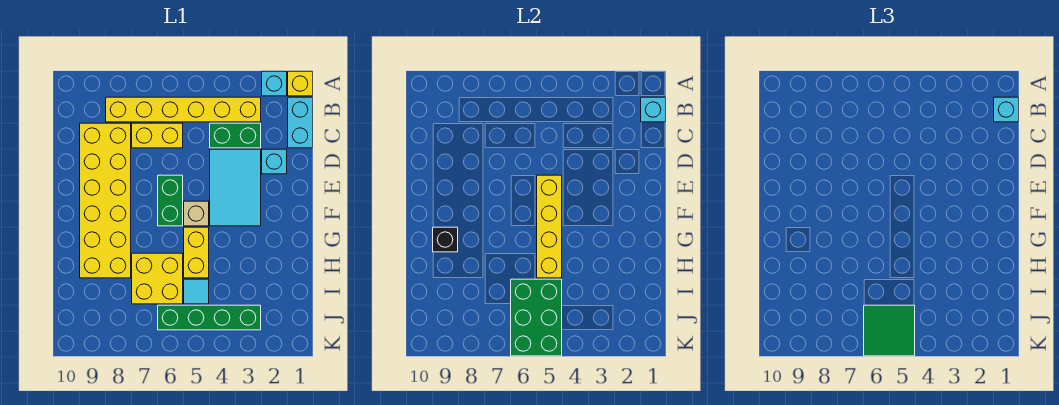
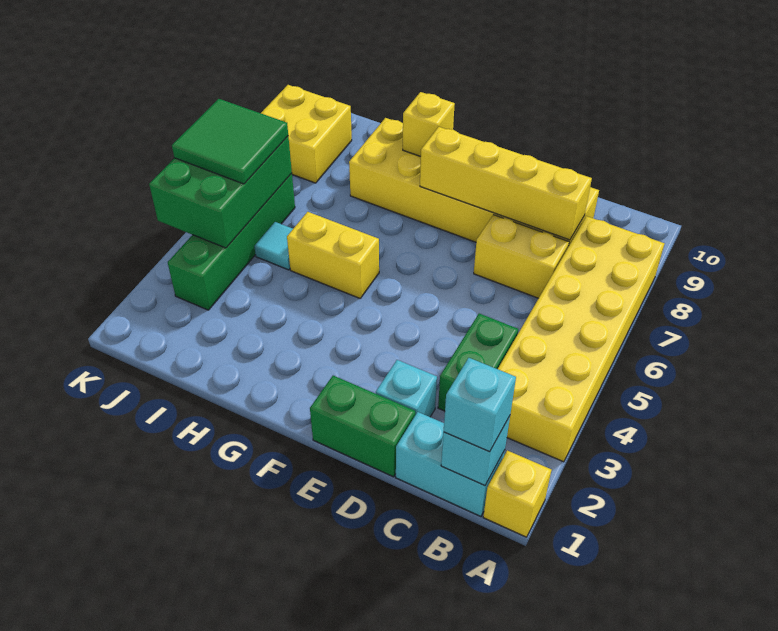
cyan brick A2 level 1 -> none
yellow brick B3:B8 level 1 -> yellow brick A3:B8 level 1
yellow brick C6:C7 level 1 -> yellow brick C7:D7 level 1
cyan tile D3:F4 level 1 -> none
yellow brick E5:H5 level 2 -> yellow brick C8:F8 level 2
green brick E6:F6 level 1 -> green brick D1:E1 level 1
tan brick F5 level 1 -> none
black brick G9 level 2 -> yellow brick G9 level 2
yellow brick H6:I7 level 1 -> yellow brick J8:K9 level 1
green brick I5:K6 level 2 -> green brick J4:K6 level 2

